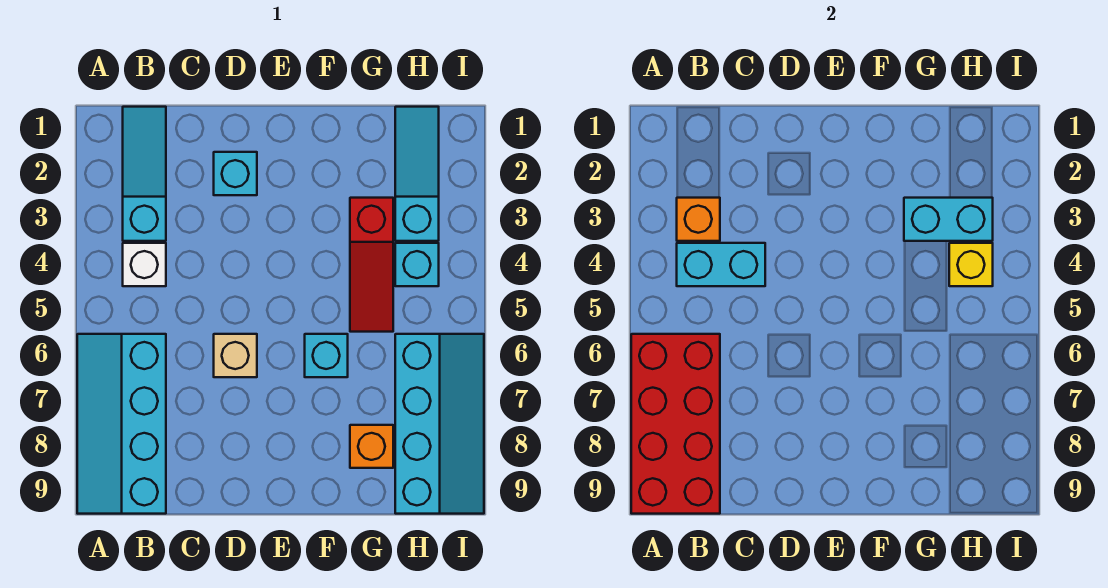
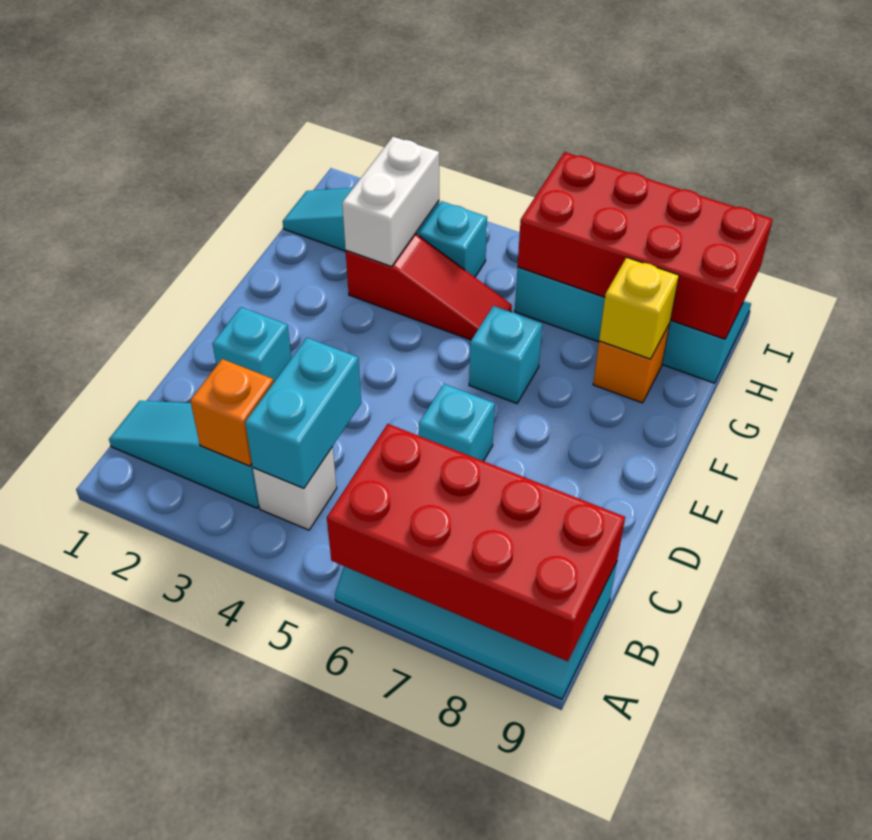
tan brick D6 level 1 -> cyan brick D6 level 1
cyan brick G3:H3 level 2 -> white brick G3:H3 level 2
yellow brick H4 level 2 -> yellow brick G8 level 2
none -> red brick H6:I9 level 2

